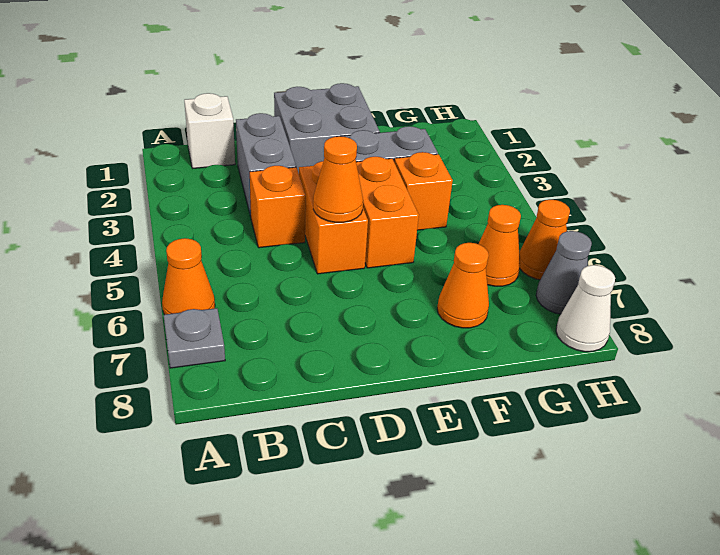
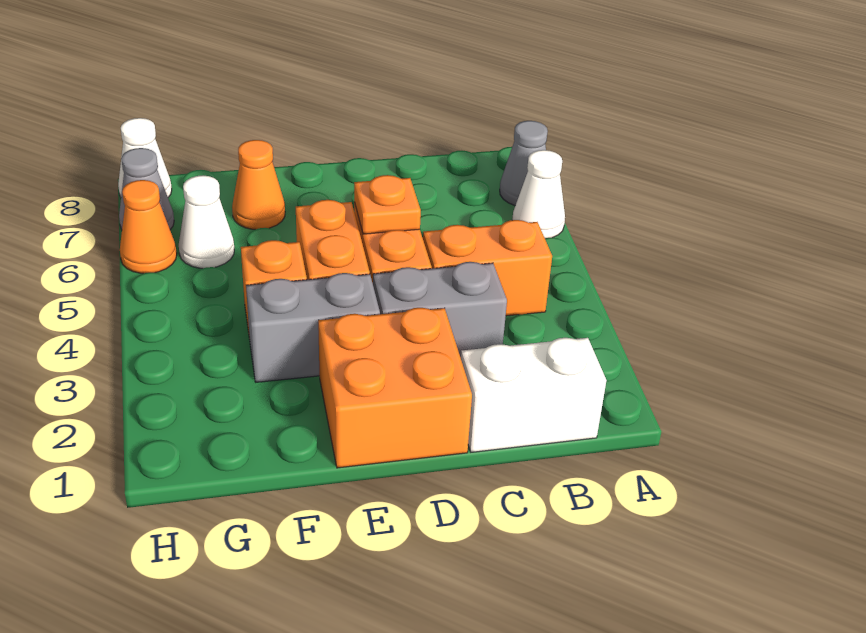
orange cone A6 level 1 -> white cone A6 level 1
grey plate A7 level 1 -> grey cone A7 level 1
white brick B1 level 1 -> white brick B1:C1 level 1
grey brick C2:C3 level 1 -> grey brick C3:D3 level 1
orange brick C4 level 1 -> orange brick B4:C4 level 1
grey brick D1:E2 level 1 -> orange brick D1:E2 level 1
orange cone D5 level 2 -> orange plate D5 level 2
orange cone G6 level 1 -> white cone G6 level 1

